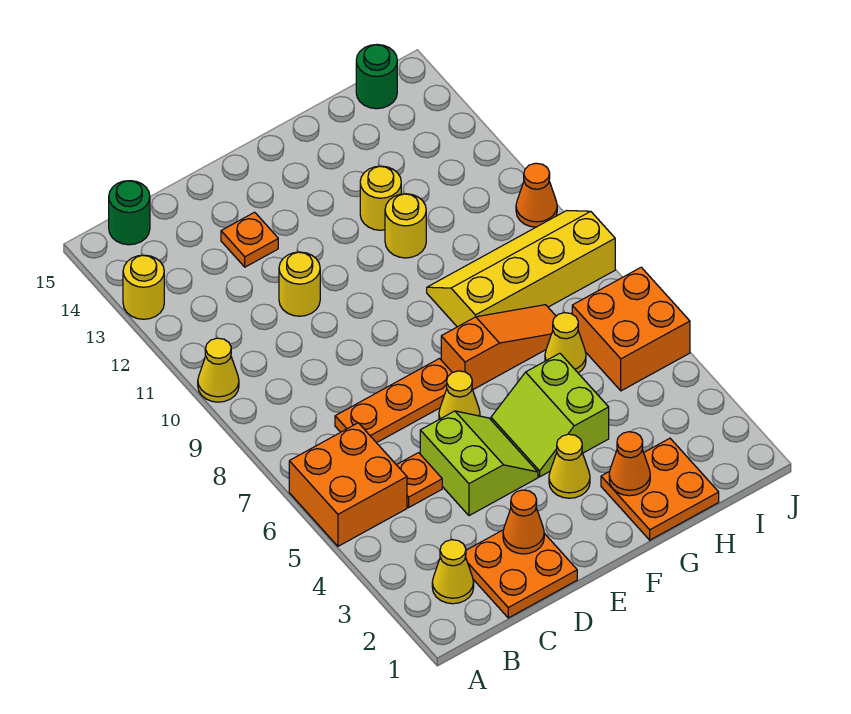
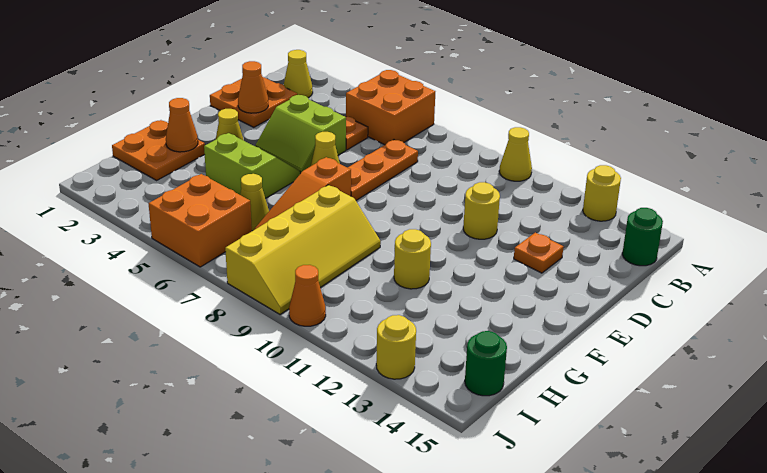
yellow round brick G12 level 1 -> yellow round brick J13 level 1

